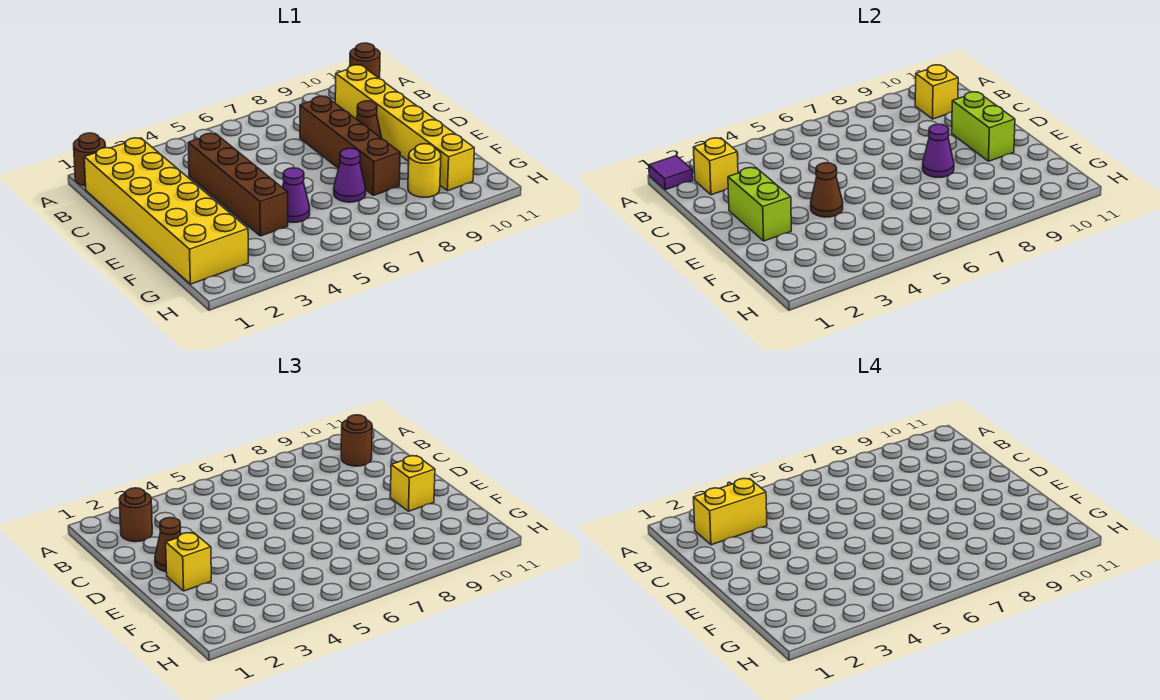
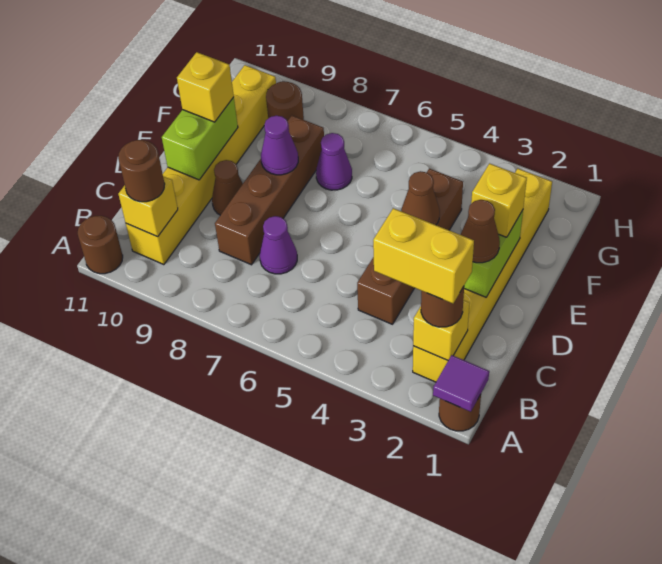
yellow brick B1:G2 level 1 -> yellow brick B2:G2 level 1
purple cone F5 level 1 -> purple cone C7 level 1
yellow round brick G9 level 1 -> brown round brick G9 level 1

